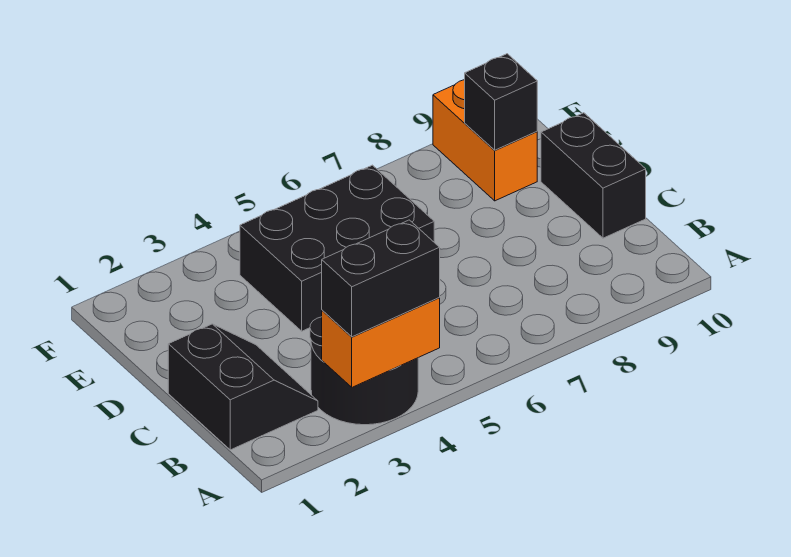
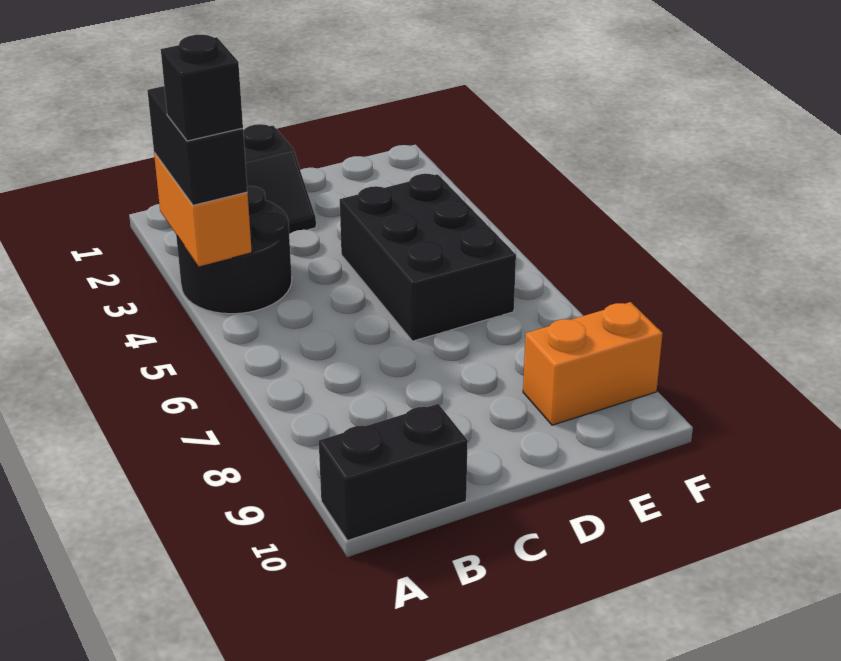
black brick C10:D10 level 1 -> black brick A10:B10 level 1
black brick E9 level 2 -> black brick A4 level 4

